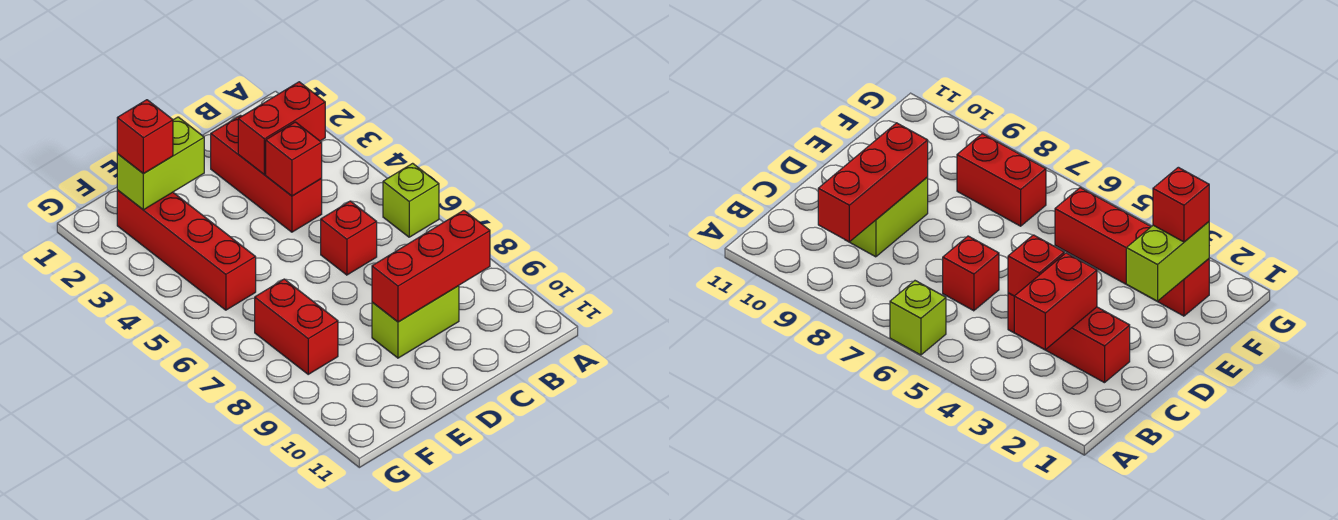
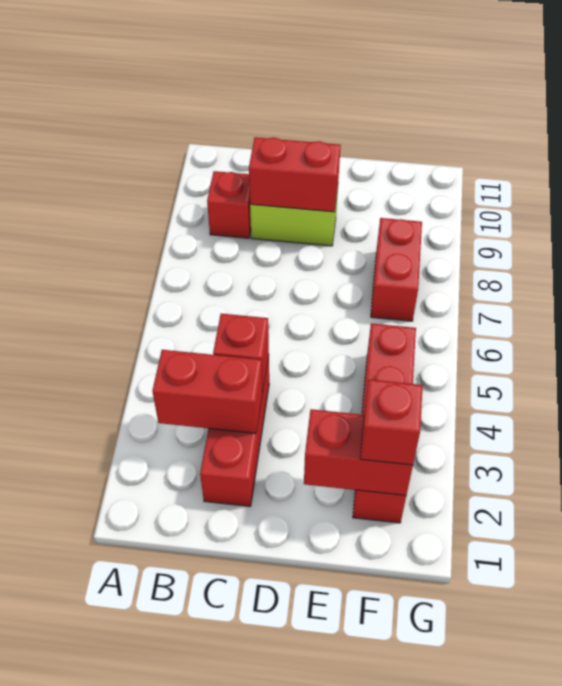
lime brick A6 level 1 -> none
red brick B9:D9 level 2 -> red brick C9:D9 level 2
red brick C6 level 1 -> red brick B9 level 1
lime brick E2:F2 level 2 -> red brick E2:F2 level 2

